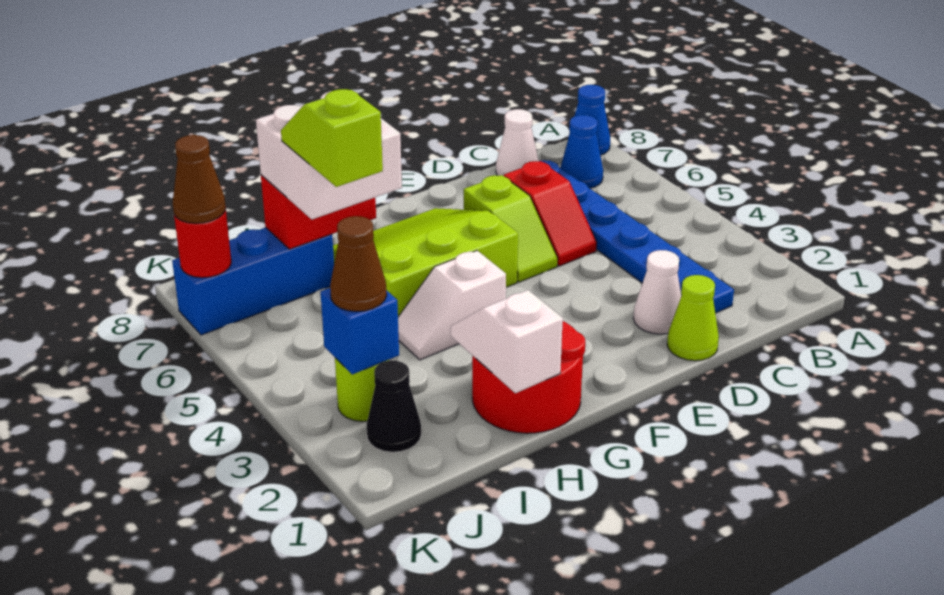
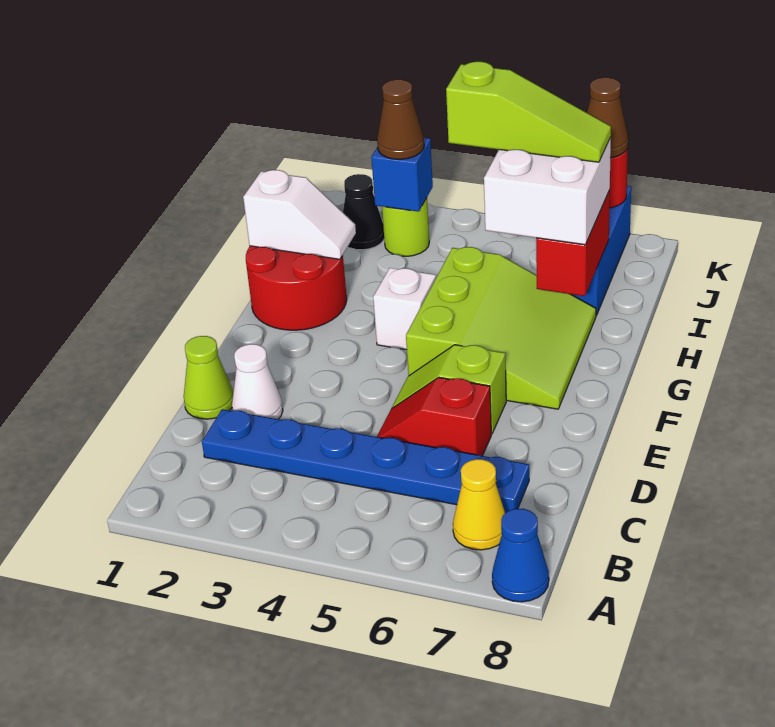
blue cone B7 level 1 -> yellow cone B7 level 1
white cone C8 level 1 -> none
lime slope I5:I6 level 4 top 5 -> lime slope I5:I7 level 4 top 5

